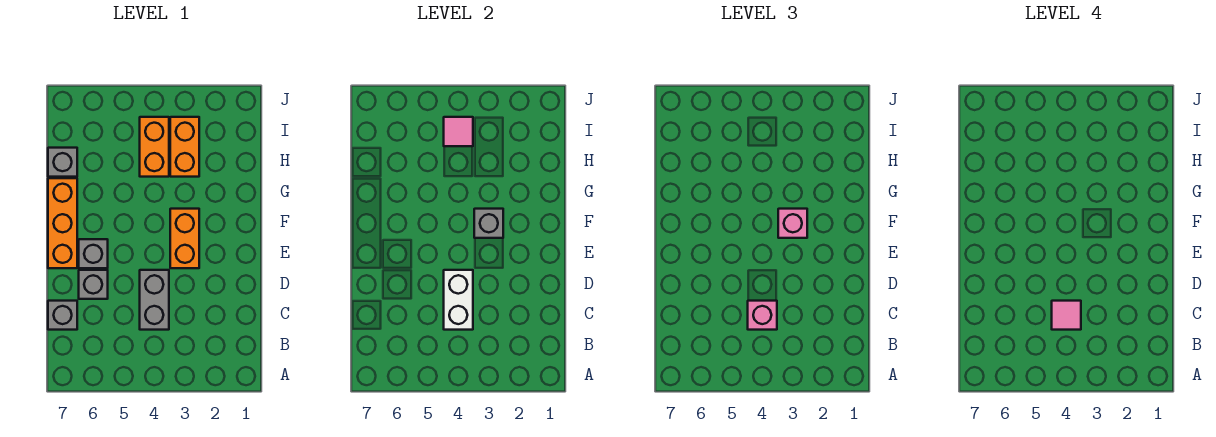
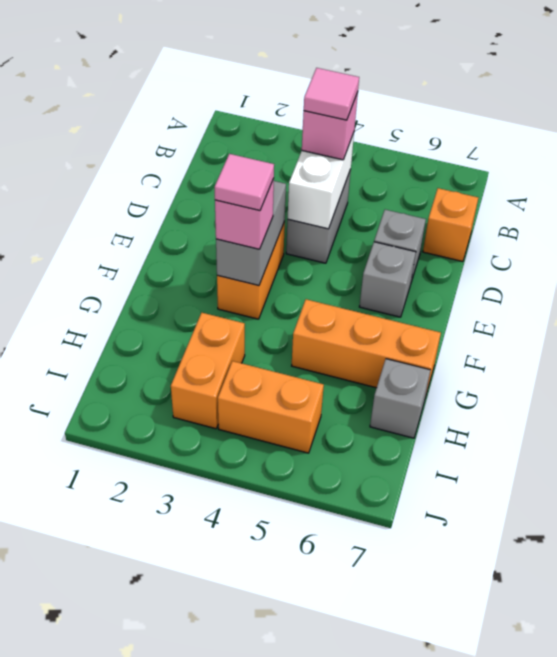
grey brick C7 level 1 -> orange brick C7 level 1
orange brick E7:G7 level 1 -> orange brick G5:G7 level 1
grey brick F3 level 2 -> grey brick E3:F3 level 2
orange brick H4:I4 level 1 -> orange brick I4:I5 level 1
pink tile I4 level 2 -> pink tile F3 level 4

